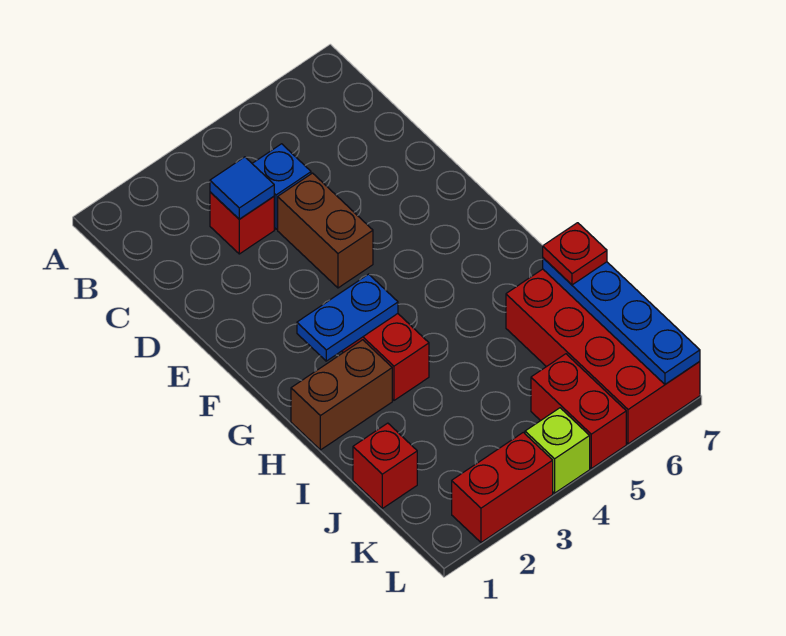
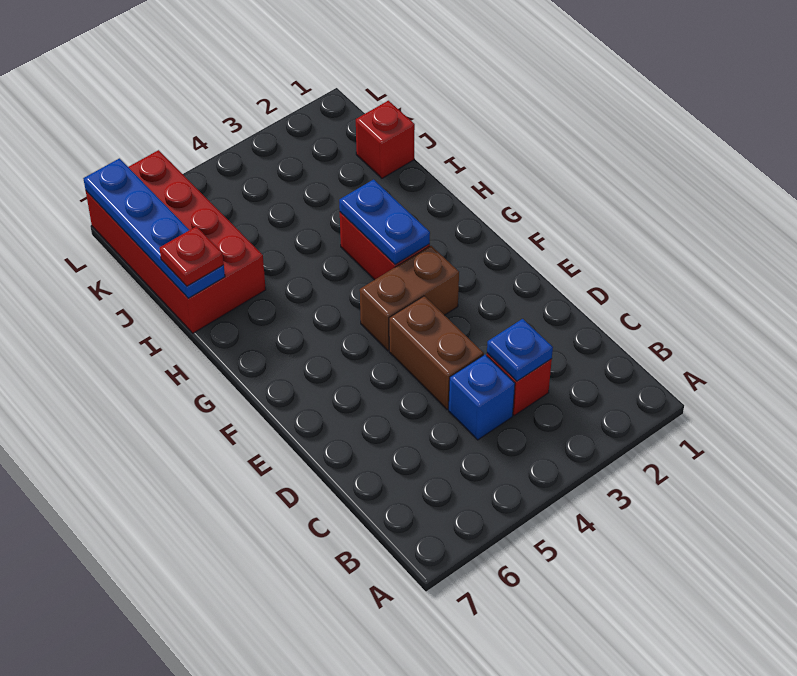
blue tile C3 level 2 -> blue plate C3 level 2
blue plate G2:G3 level 2 -> blue plate G3:H3 level 2
brown brick H1:H2 level 1 -> brown brick F3:F4 level 1
red brick K5:L5 level 1 -> none
red brick L2:L3 level 1 -> none
lime brick L4 level 1 -> none

